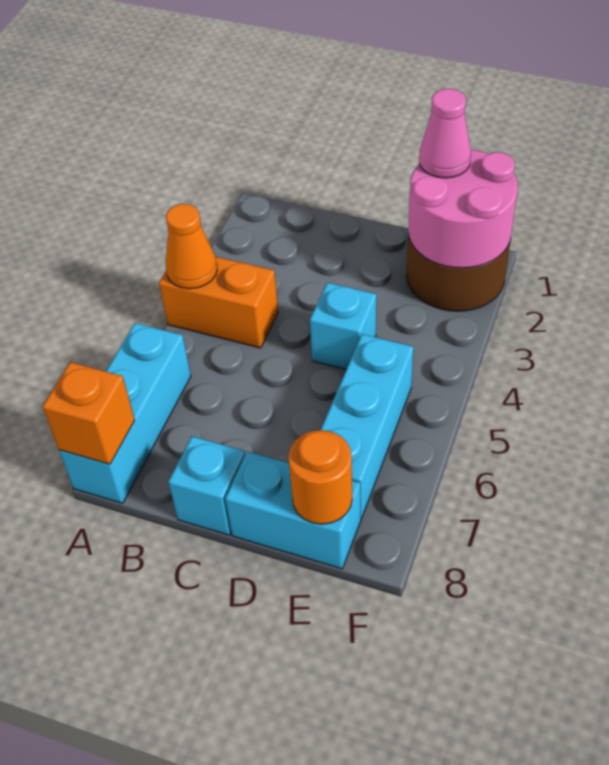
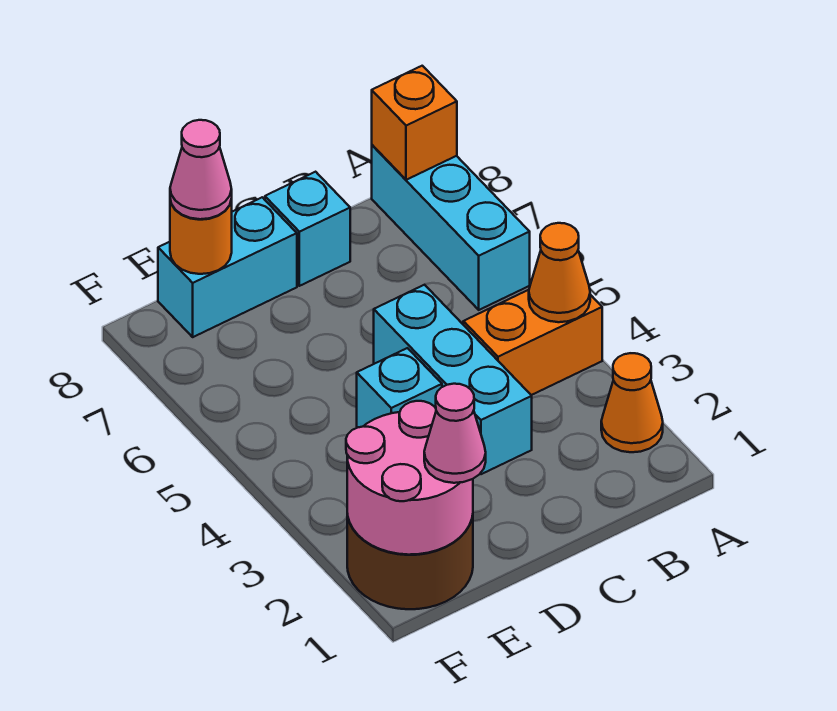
none -> orange cone A2 level 1
cyan brick E5:E7 level 1 -> cyan brick C3:C5 level 1
none -> pink cone E8 level 3

